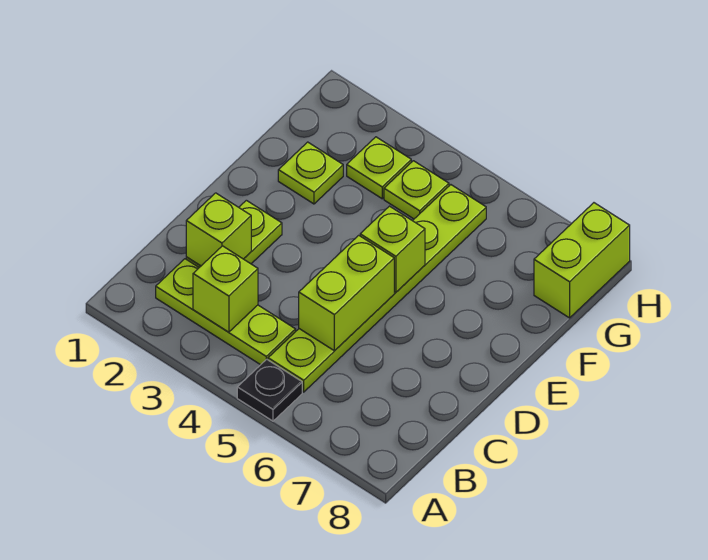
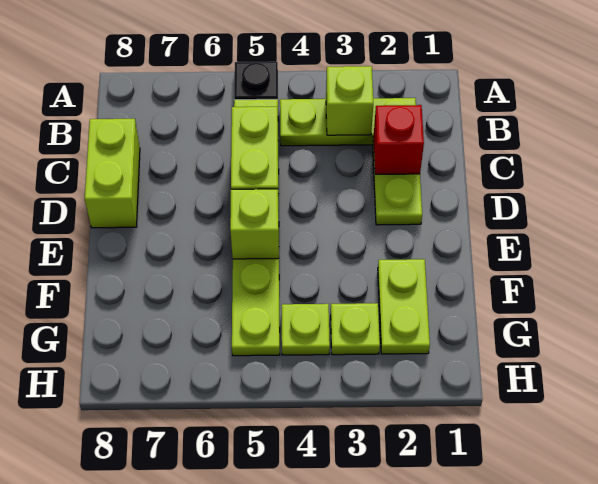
lime brick C2 level 2 -> red brick C2 level 2
lime plate F2 level 1 -> lime plate F2:G2 level 1
lime brick G8:H8 level 1 -> lime brick C8:D8 level 1

